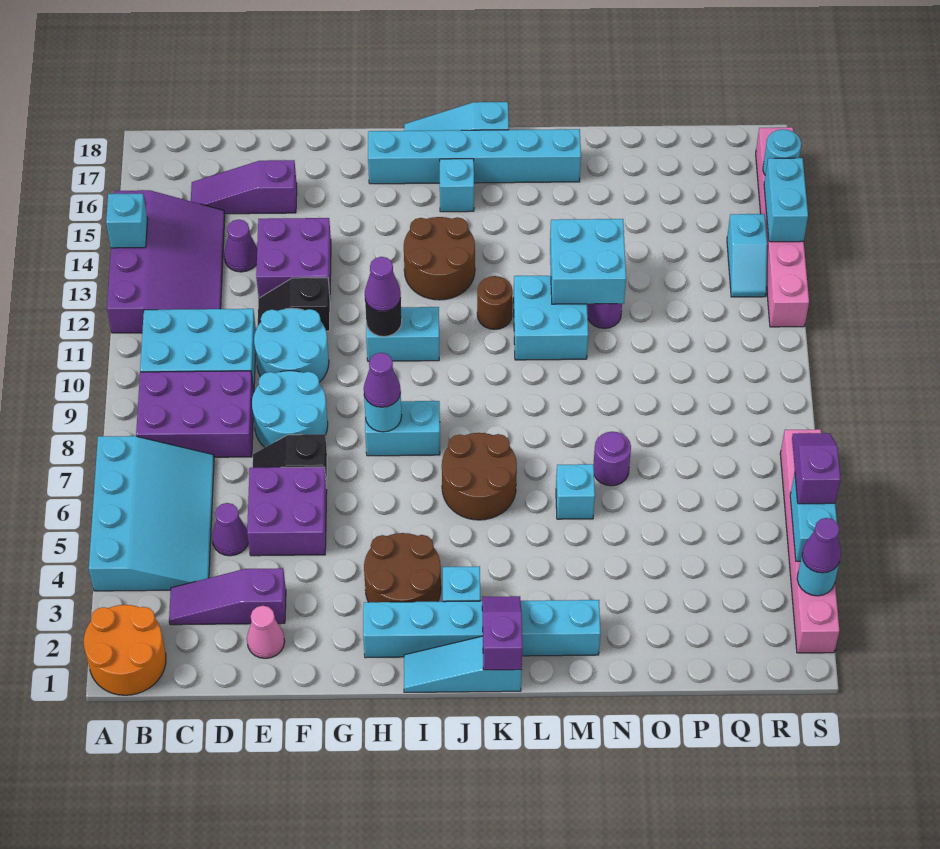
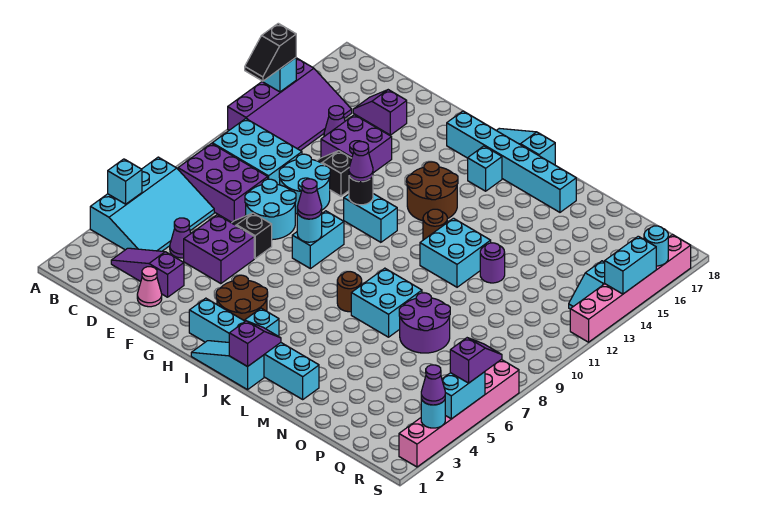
orange round brick A1:B2 level 1 -> none
none -> black slope A13:A14 level 3 top 14
purple slope C16:E16 level 1 top E -> purple slope D16:E16 level 1 top E
cyan brick H8:I8 level 1 -> cyan brick H8:H9 level 1
brown round brick J6:K7 level 1 -> brown round brick K7 level 1
cyan brick M6 level 1 -> cyan brick A5 level 2
cyan brick M12:N13 level 2 -> cyan brick L7:M8 level 1
purple round brick N7 level 1 -> purple round brick N7:O8 level 1

